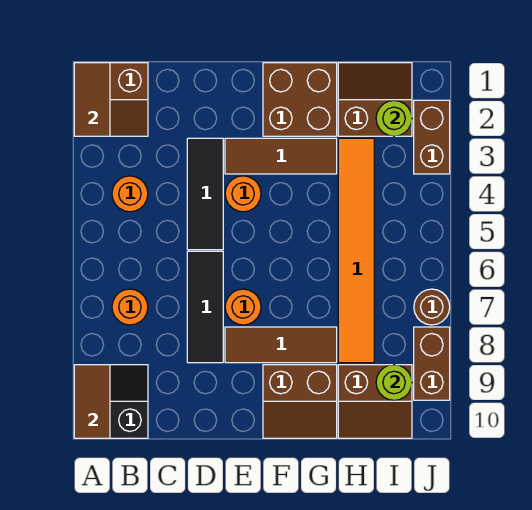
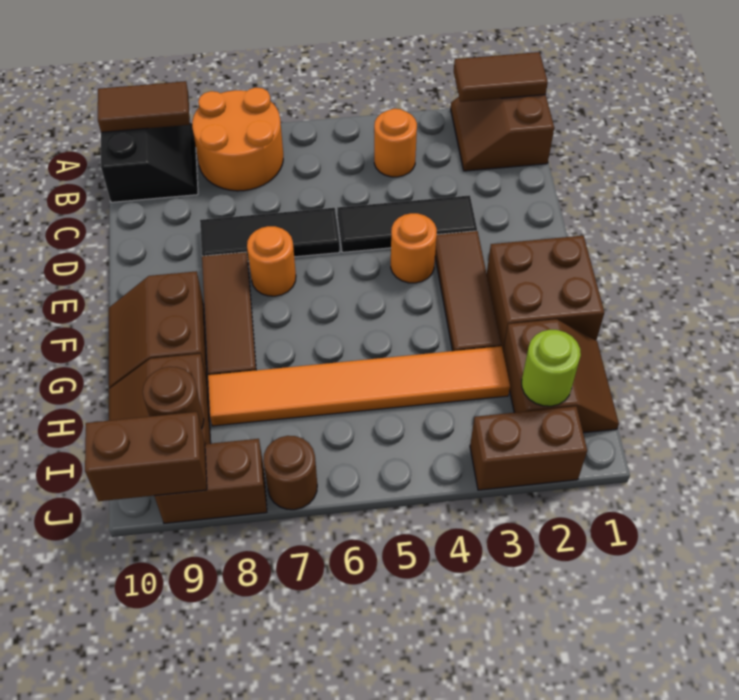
orange round brick B7 level 1 -> orange round brick A7:B8 level 1
lime round brick I9 level 2 -> brown round brick I9 level 2
none -> brown brick J9:J10 level 2

